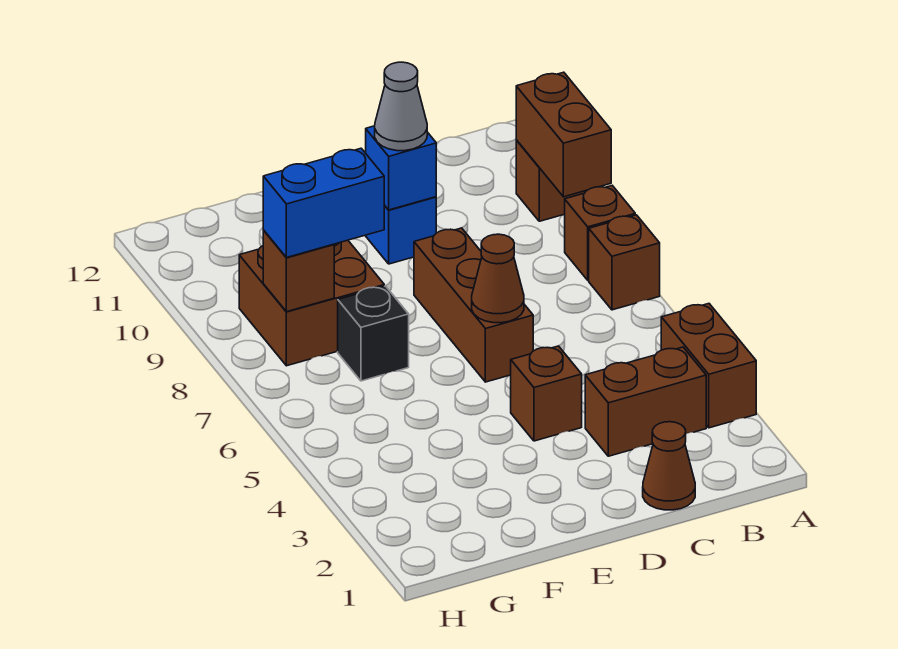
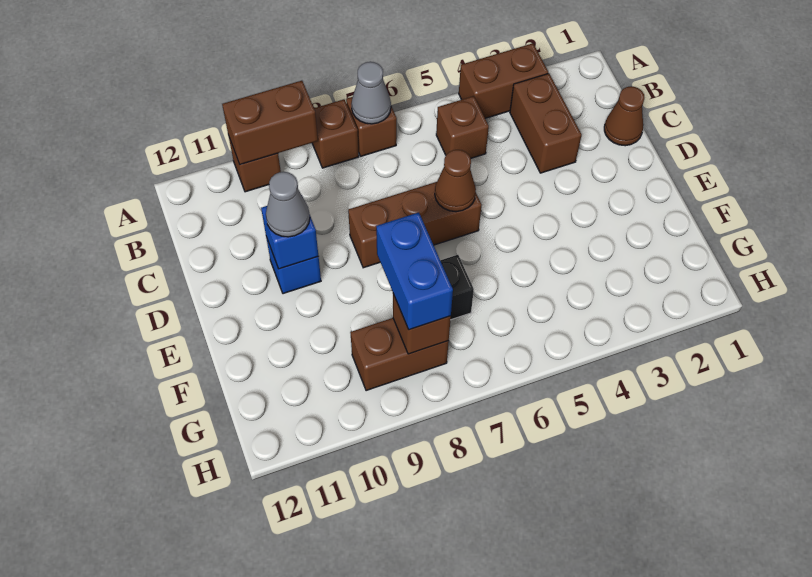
none -> grey cone A7 level 2
brown brick D4 level 1 -> brown brick B5 level 1
brown brick F8:G9 level 1 -> brown brick G8:G9 level 1

